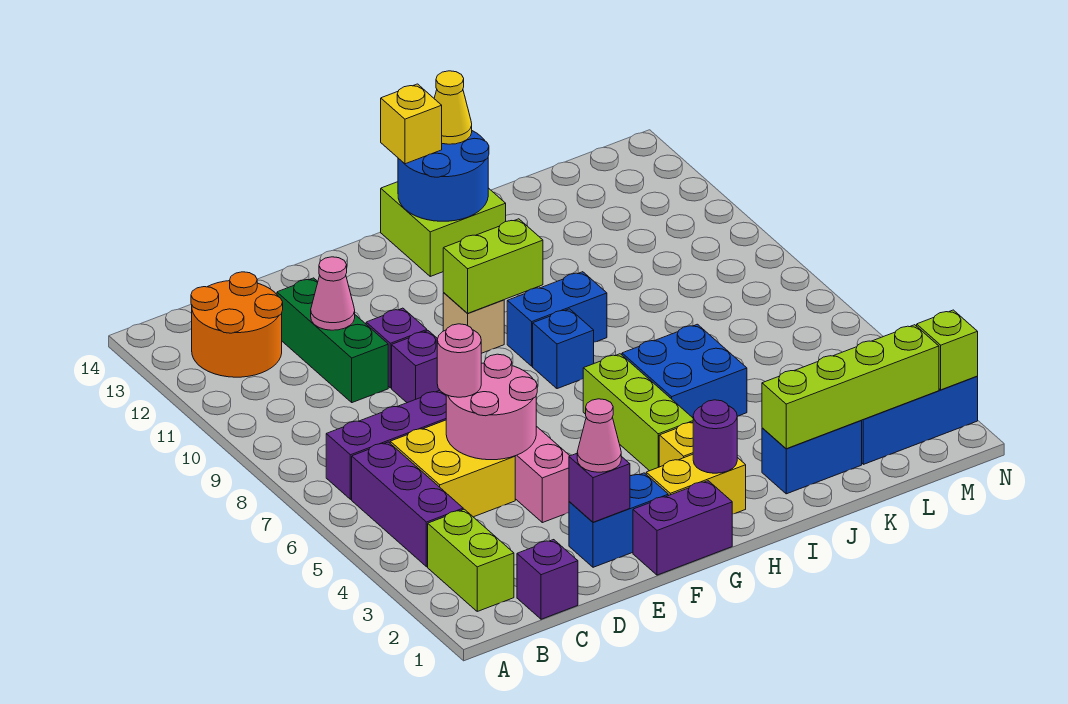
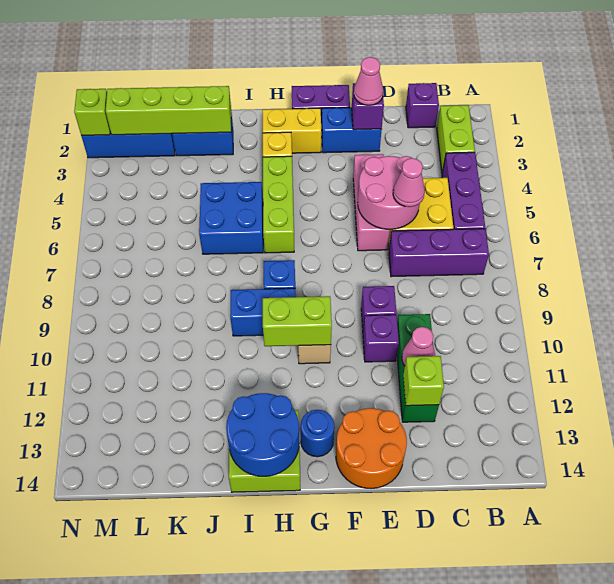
orange round brick B12:C13 level 1 -> orange round brick E13:F14 level 1
pink round brick D6 level 3 -> pink cone D6 level 3
none -> lime brick D12 level 2
none -> blue round brick G13 level 1
purple round brick H2 level 2 -> none
yellow brick H14 level 3 -> none
yellow cone I14 level 3 -> none

